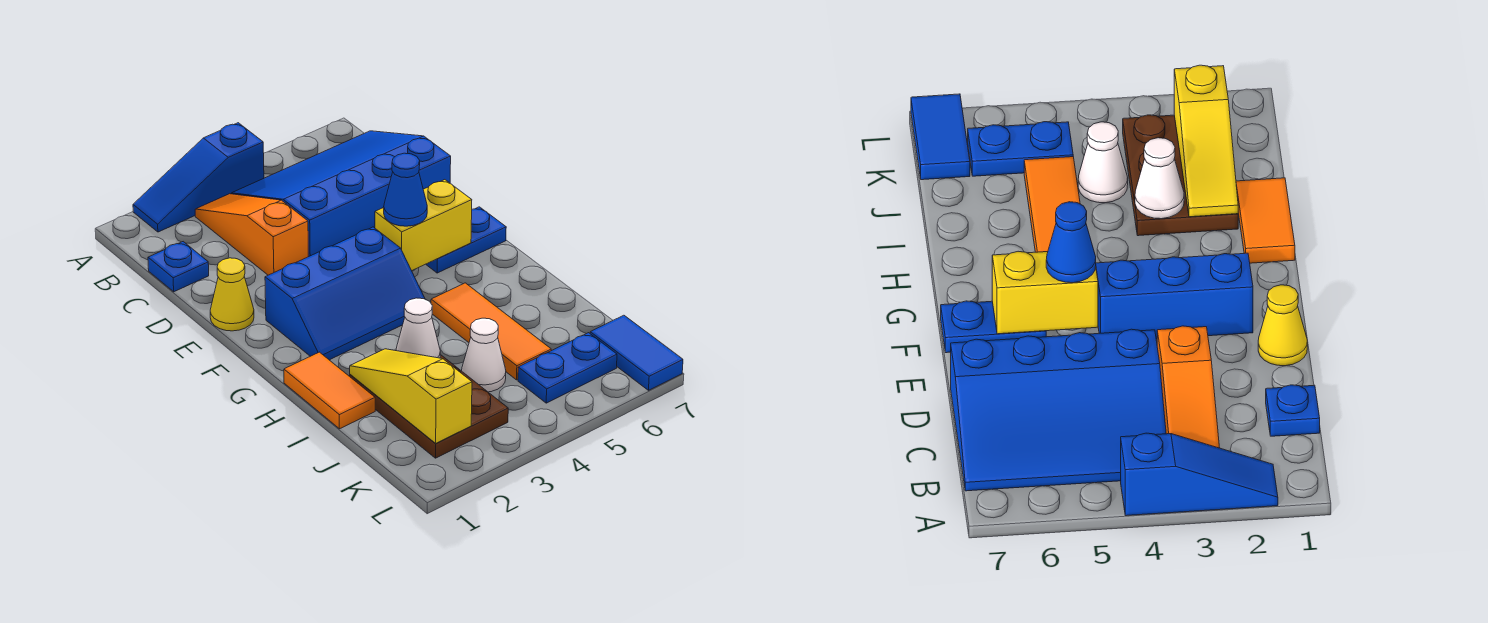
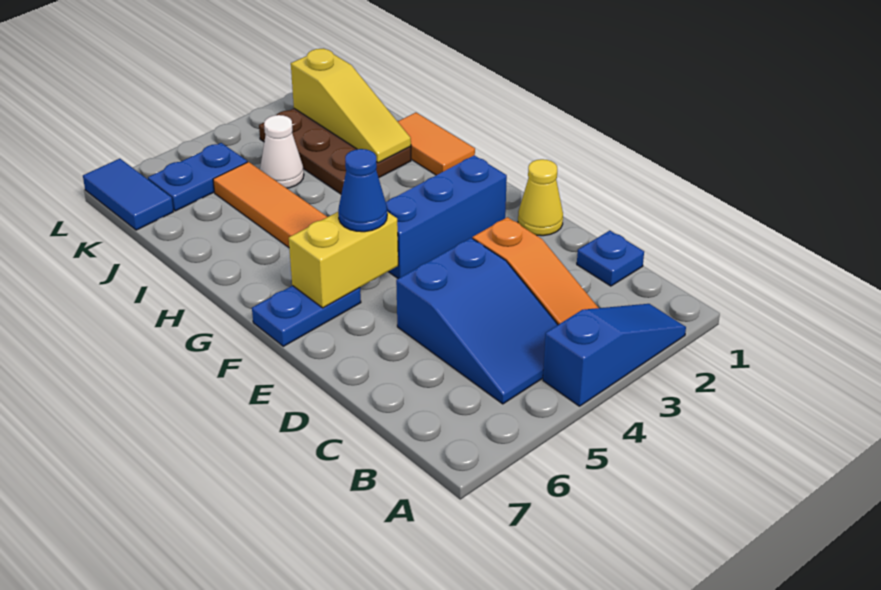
blue slope B4:D7 level 1 top D -> blue slope B4:D5 level 1 top D
white cone I3 level 2 -> none

